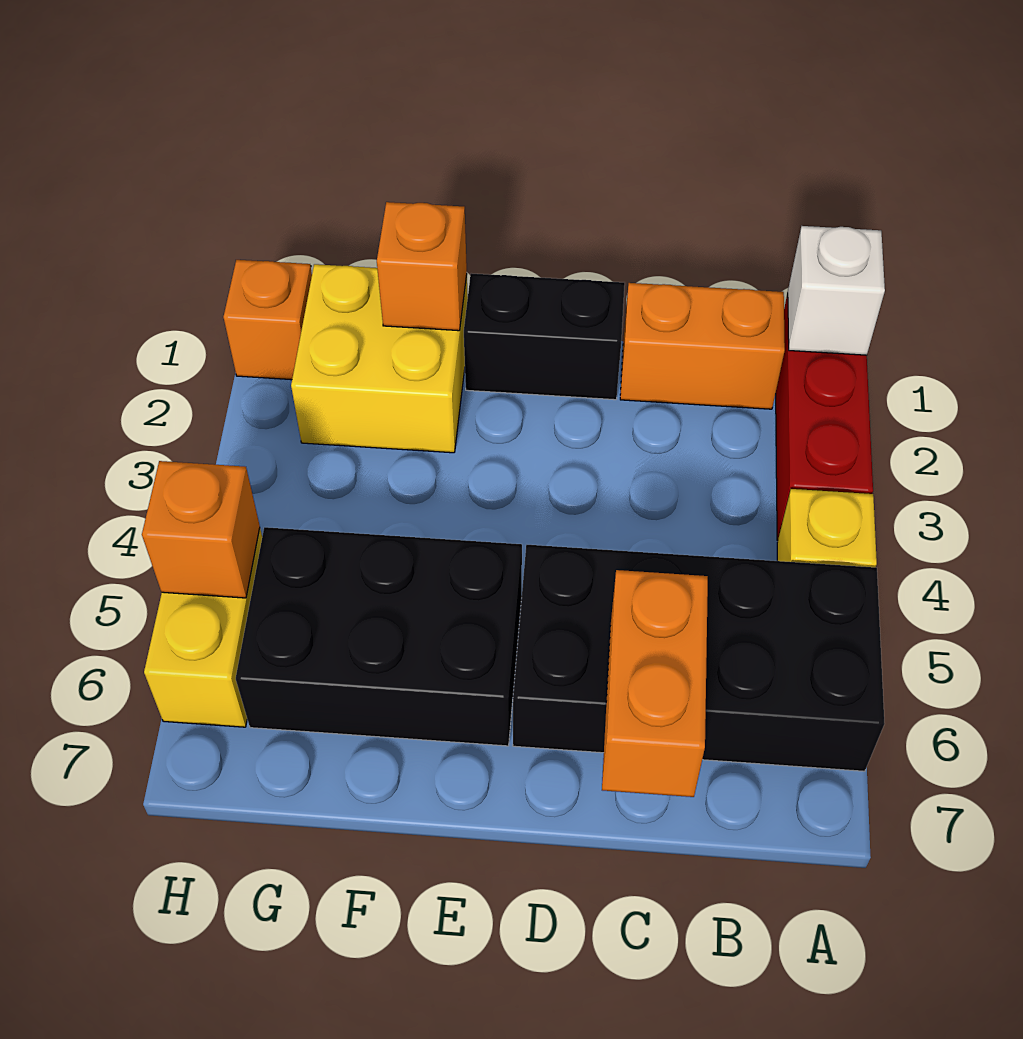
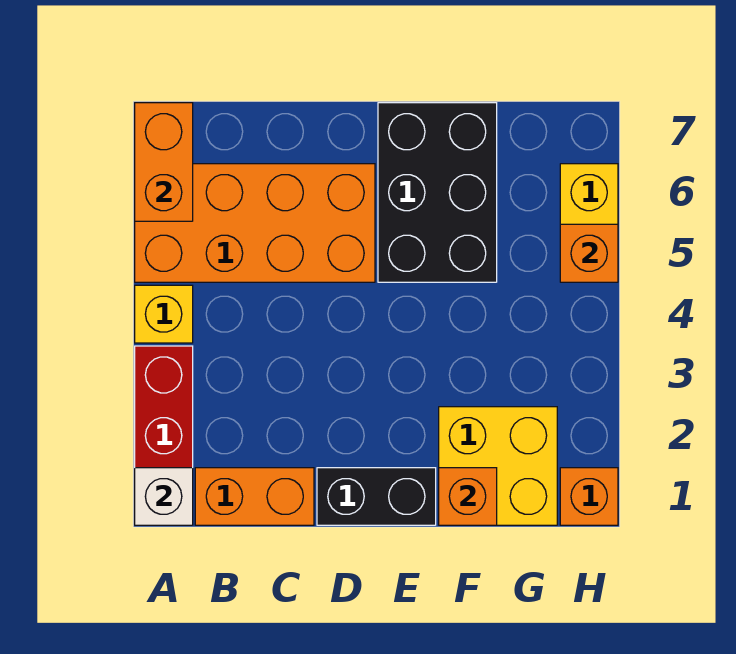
black brick A5:D6 level 1 -> orange brick A5:D6 level 1
orange brick C6:C7 level 2 -> orange brick A6:A7 level 2
black brick E5:G6 level 1 -> black brick E5:F7 level 1

